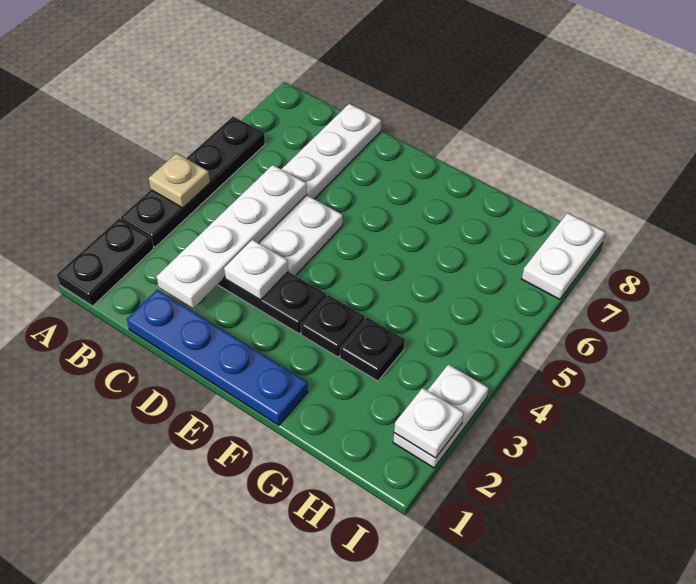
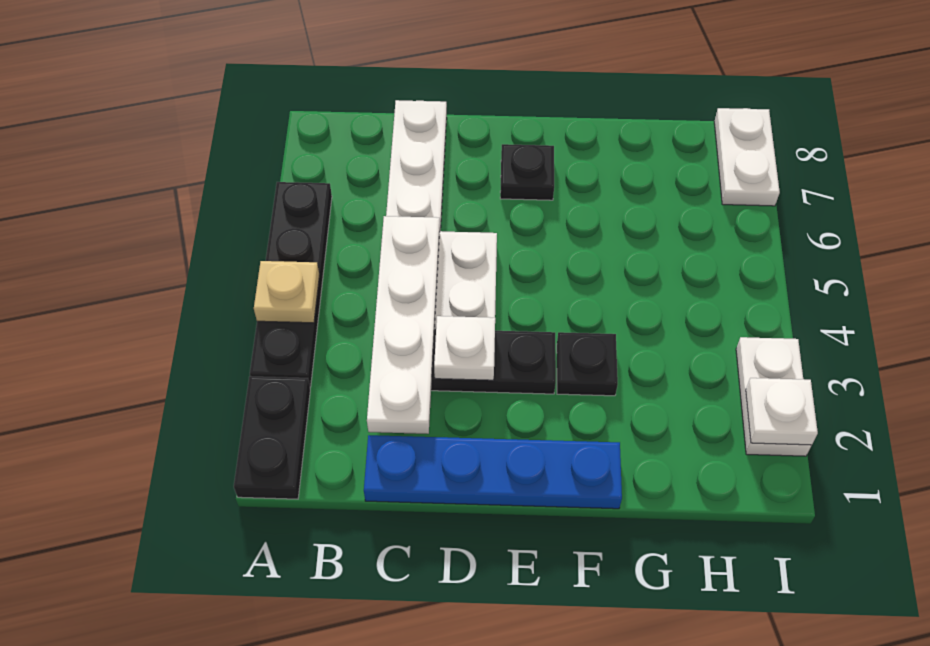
black plate G3 level 1 -> black plate E7 level 1

